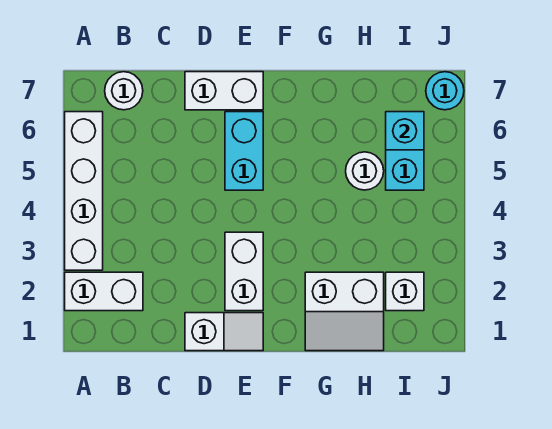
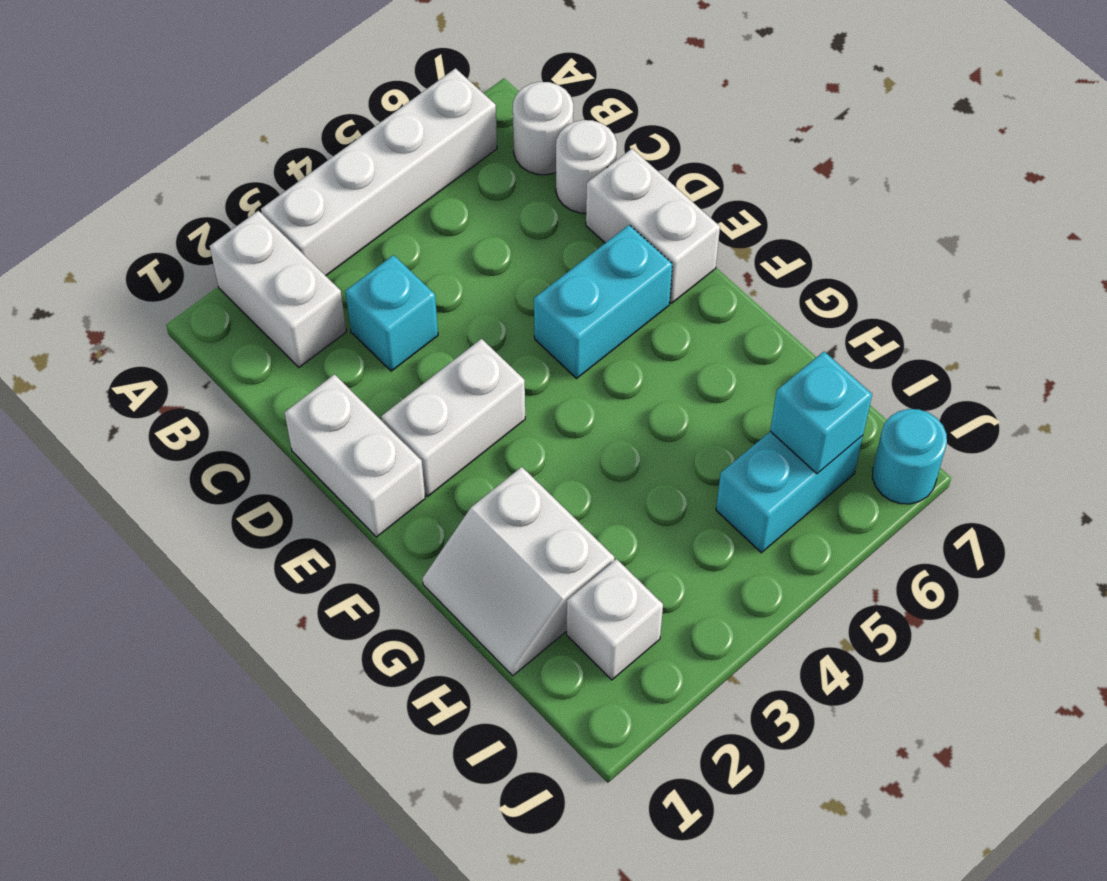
none -> cyan brick C3 level 1
white slope D1:E1 level 1 top D -> white brick D1:E1 level 1
white round brick H5 level 1 -> white round brick C7 level 1

